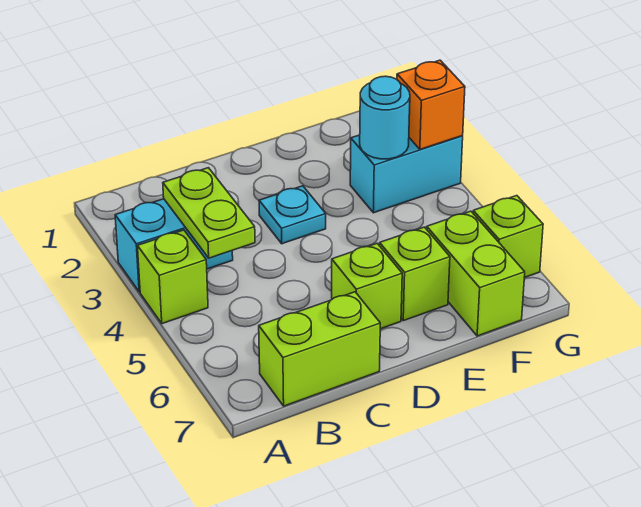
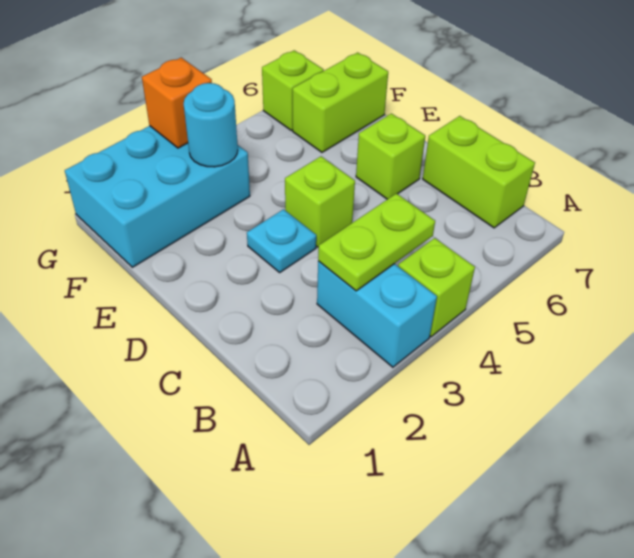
lime brick E6 level 1 -> lime brick D4 level 1
cyan brick F3:G3 level 1 -> cyan brick F1:G3 level 1

